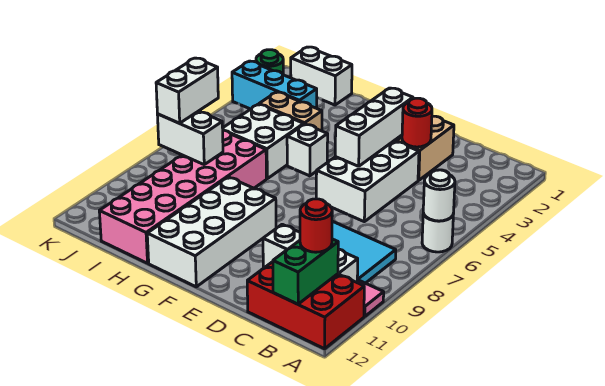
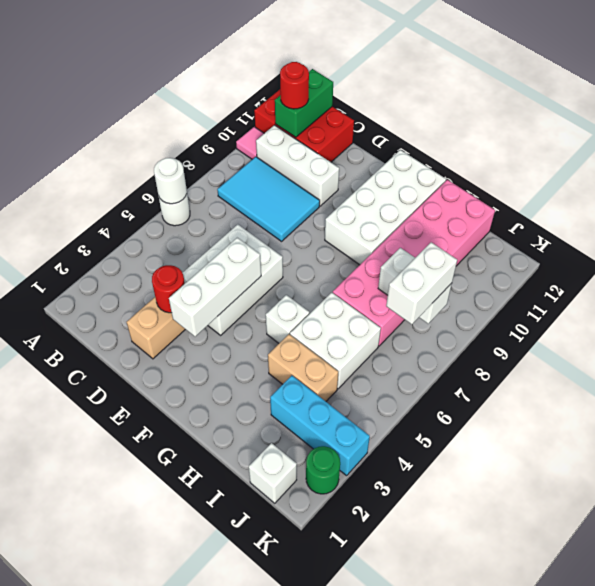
white brick I1:J1 level 1 -> white brick J1 level 1

